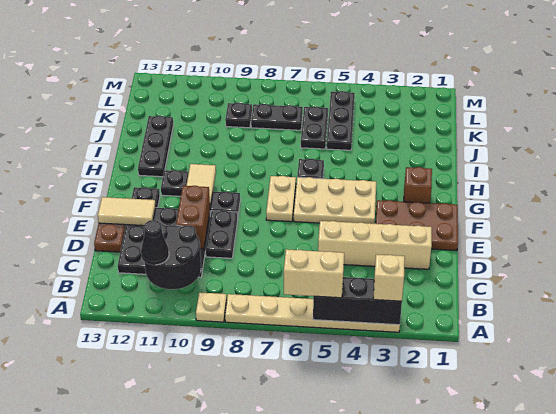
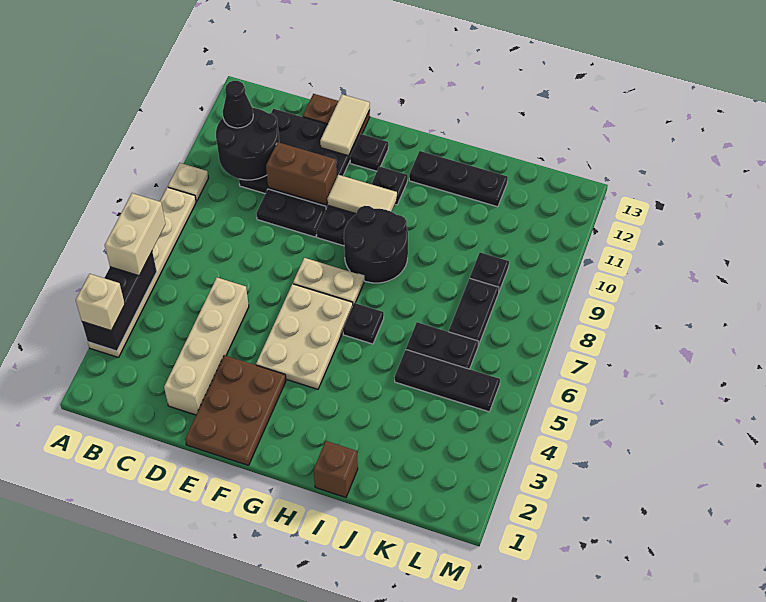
brown brick G2 level 1 -> brown brick I1 level 1
none -> black round brick G8:H9 level 1

